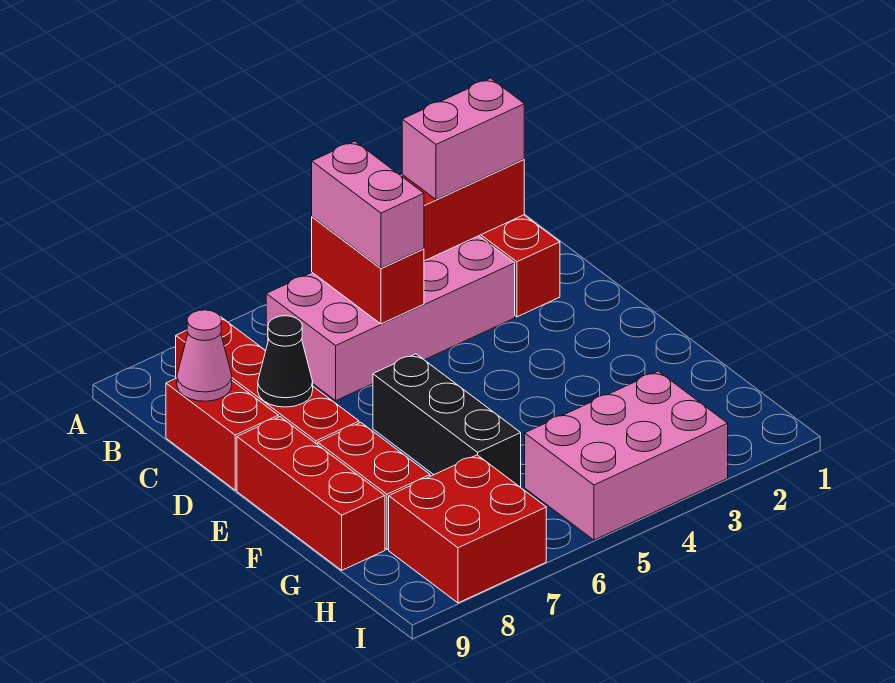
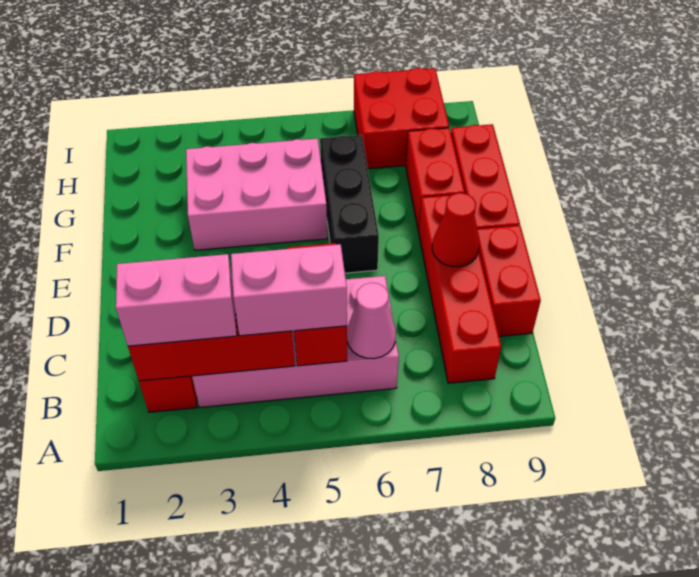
pink brick B5:C5 level 3 -> pink brick B4:B5 level 3
pink cone C9 level 2 -> pink cone B6 level 2
black cone D8 level 2 -> red cone D8 level 2
pink brick H3:I5 level 1 -> pink brick F3:G5 level 1

